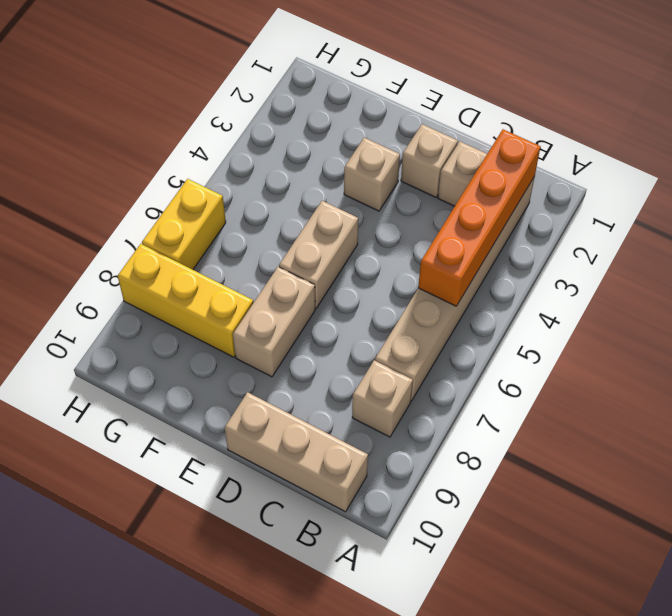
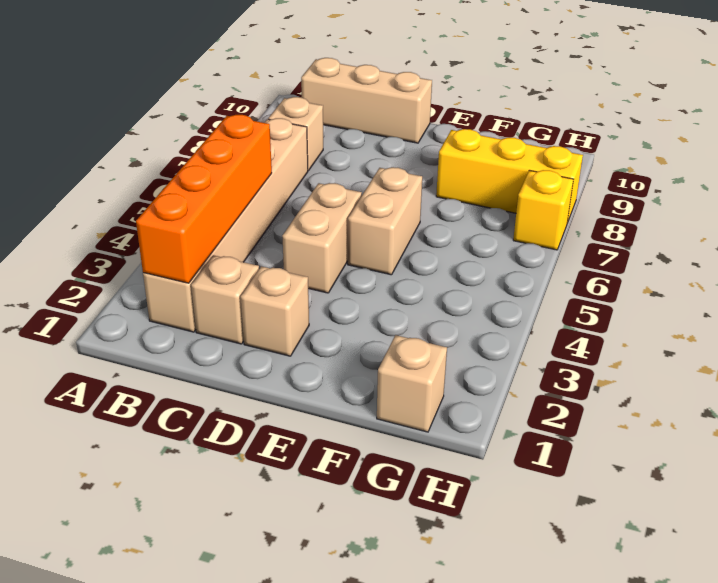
tan brick E3 level 1 -> tan brick G1 level 1
tan brick E7:E8 level 1 -> tan brick D4:D5 level 1
yellow brick H6:H7 level 1 -> yellow brick H7 level 1

